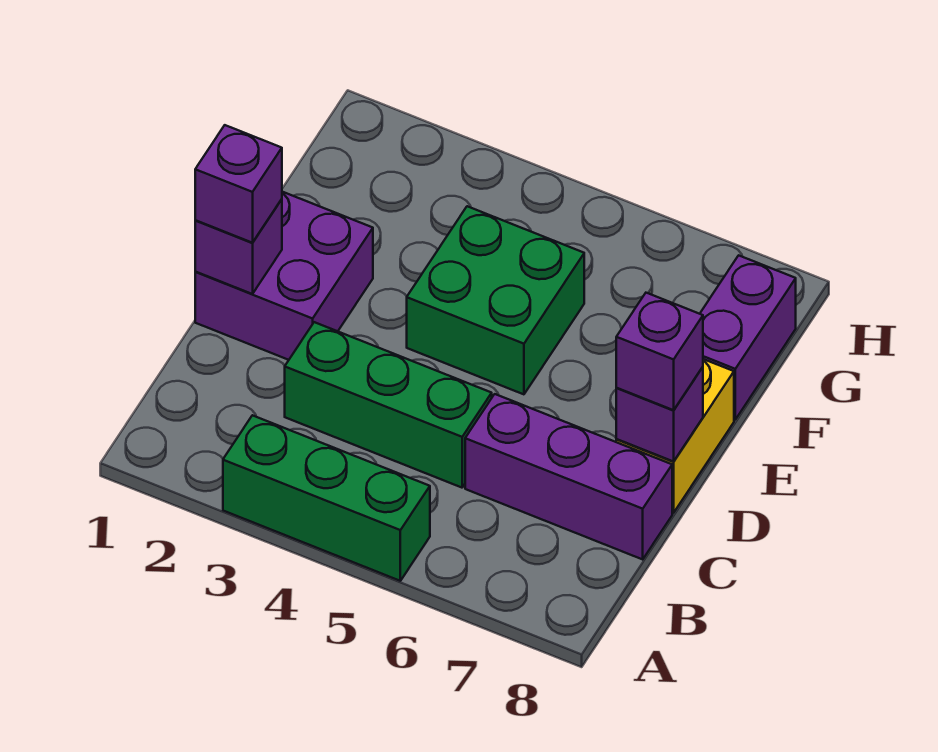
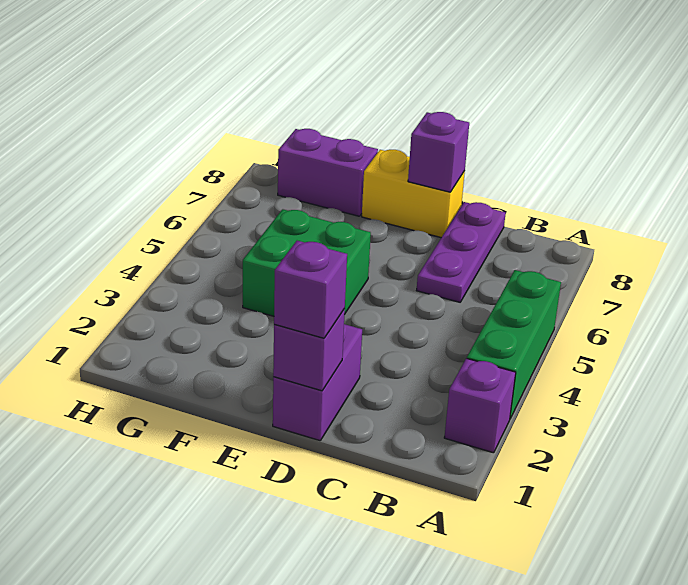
green brick C3:C5 level 1 -> none
purple brick C6:C8 level 1 -> purple plate C6:C8 level 1
purple brick D1:E2 level 1 -> purple brick D1:D2 level 1
purple brick D8 level 3 -> purple brick A2 level 1

